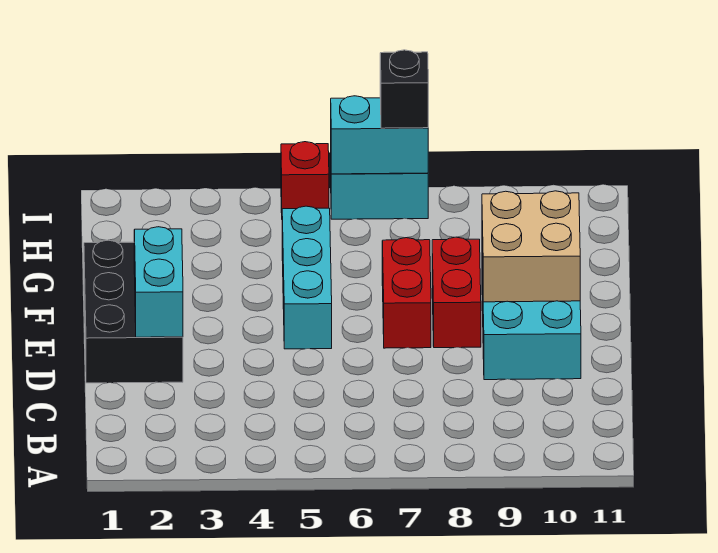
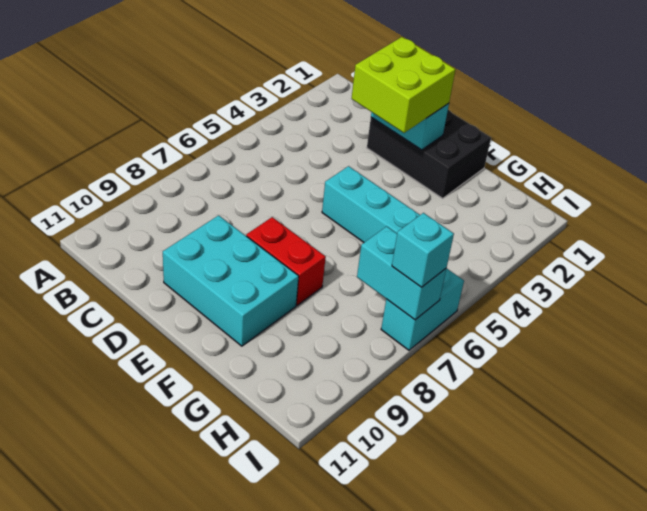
none -> lime brick D2:E3 level 3
red brick E7:F7 level 1 -> none
tan brick E9:F10 level 2 -> none
red brick I5 level 1 -> none
cyan brick I6:I7 level 2 -> cyan brick H7:I7 level 2
black brick I7 level 3 -> cyan brick I7 level 3

